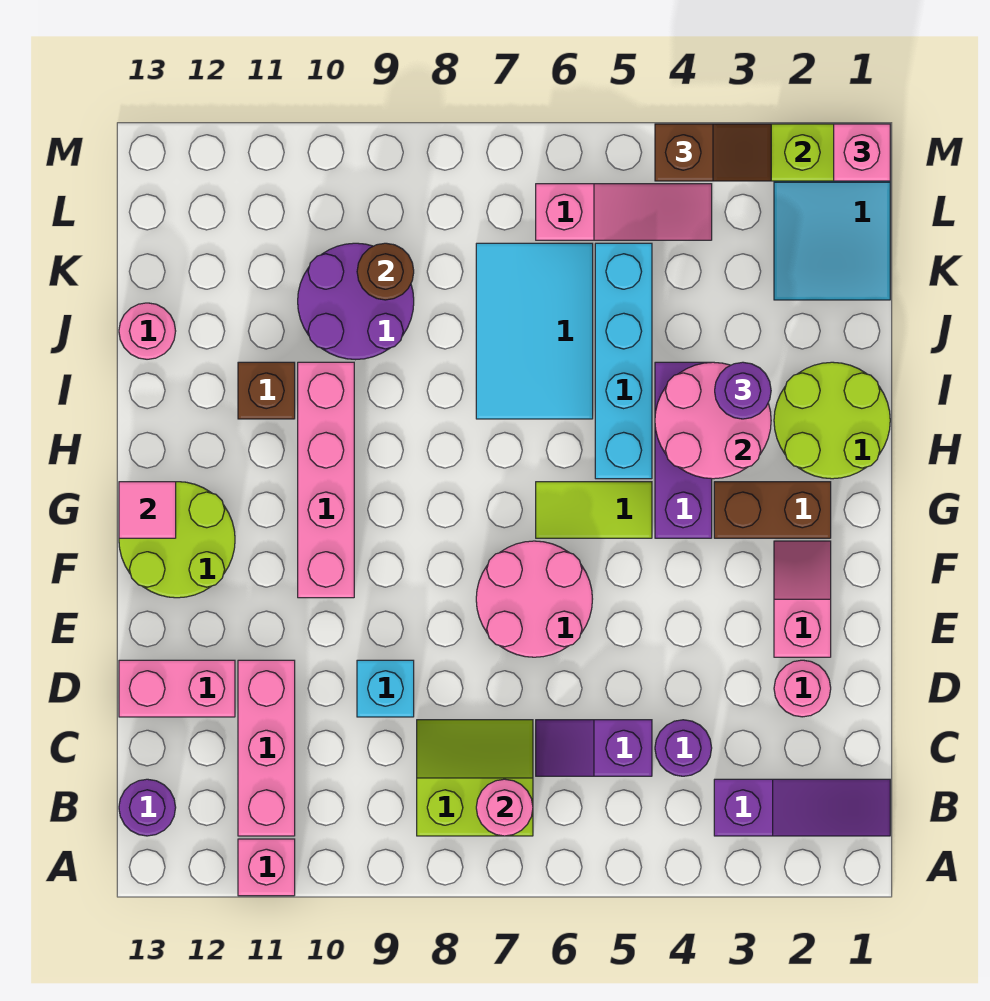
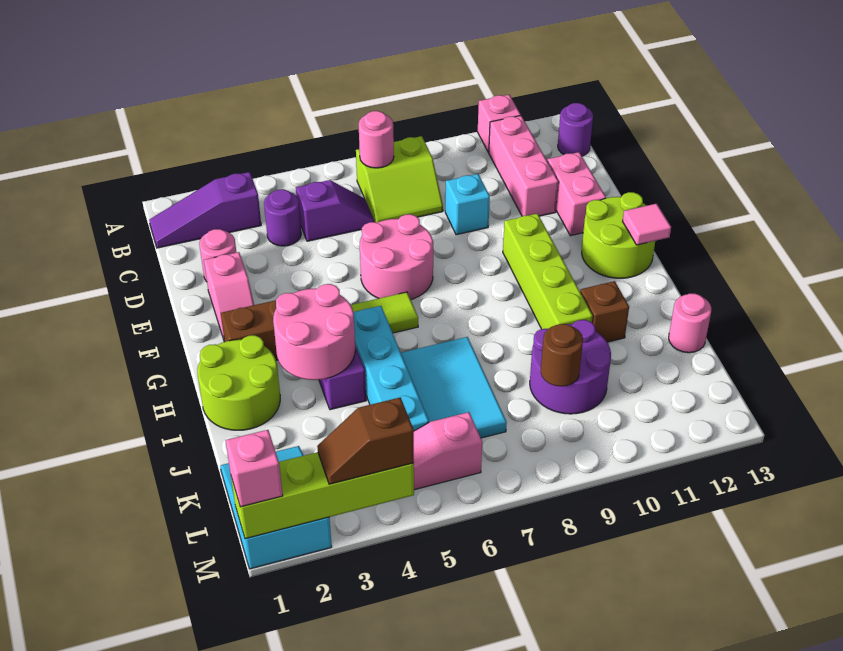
pink brick D12:D13 level 1 -> pink brick D12:E12 level 1
pink brick F10:I10 level 1 -> lime brick F10:I10 level 1
purple round brick I3 level 3 -> none

